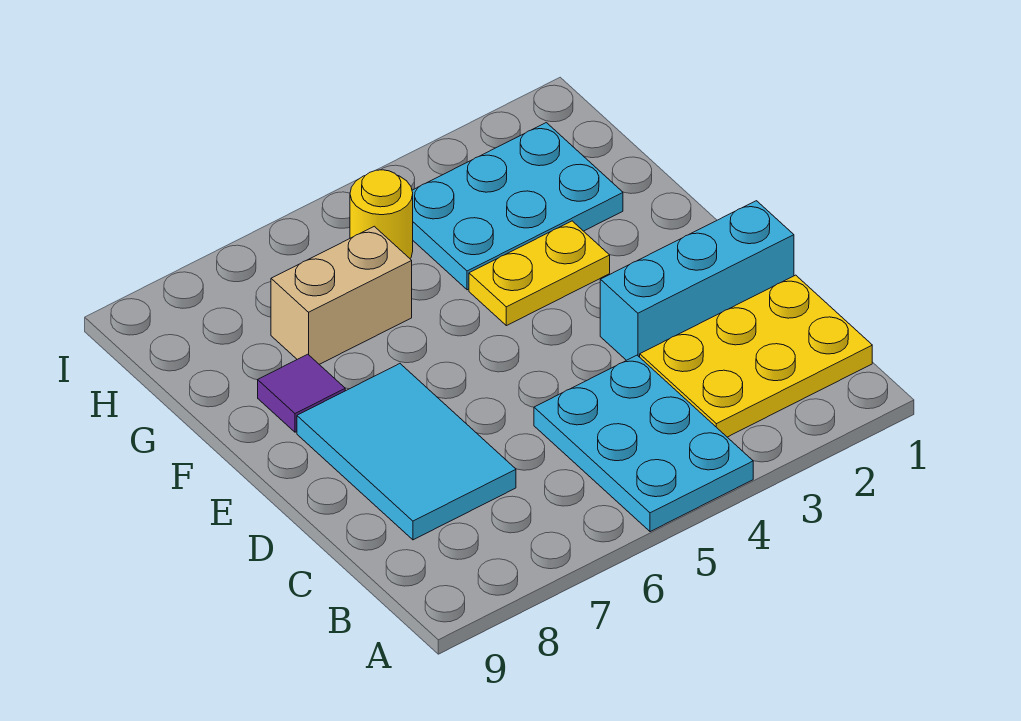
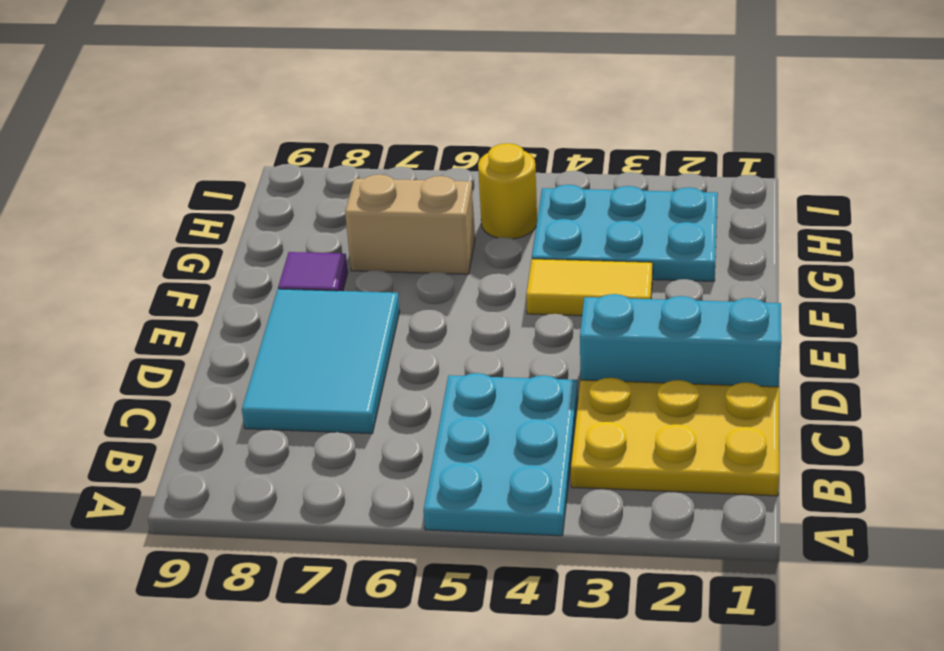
yellow plate F3:F4 level 1 -> yellow tile F3:F4 level 1

